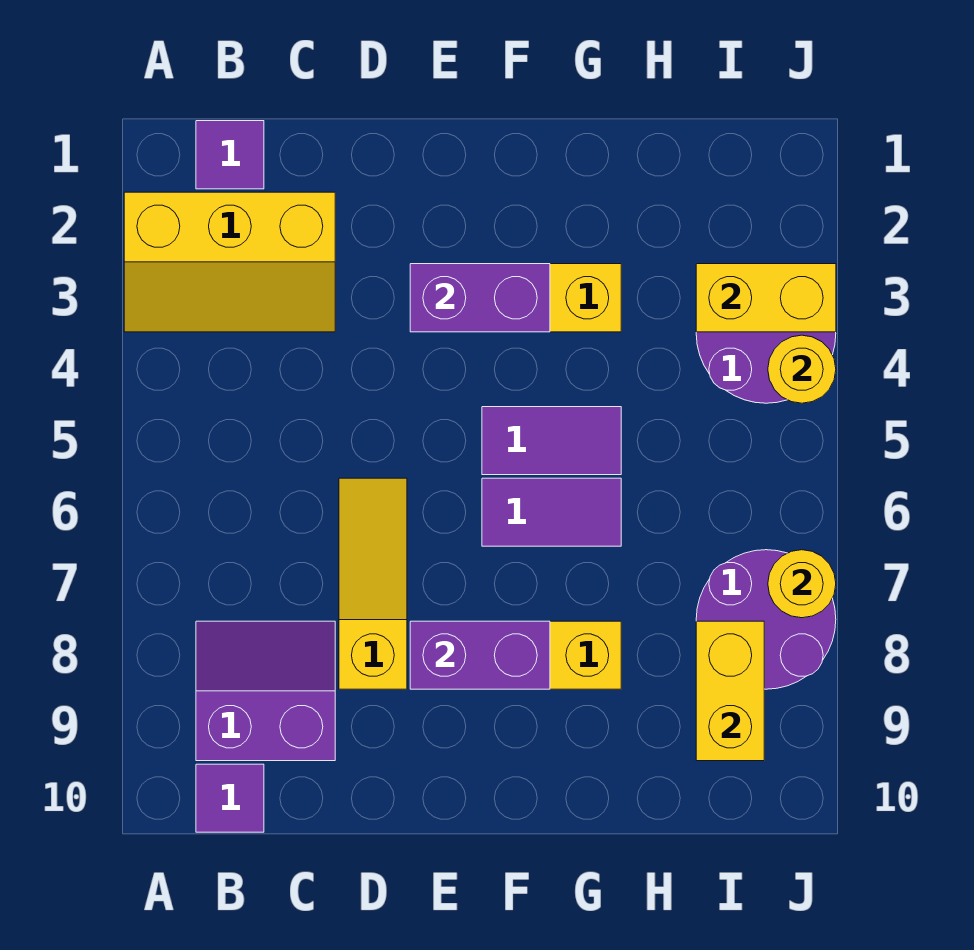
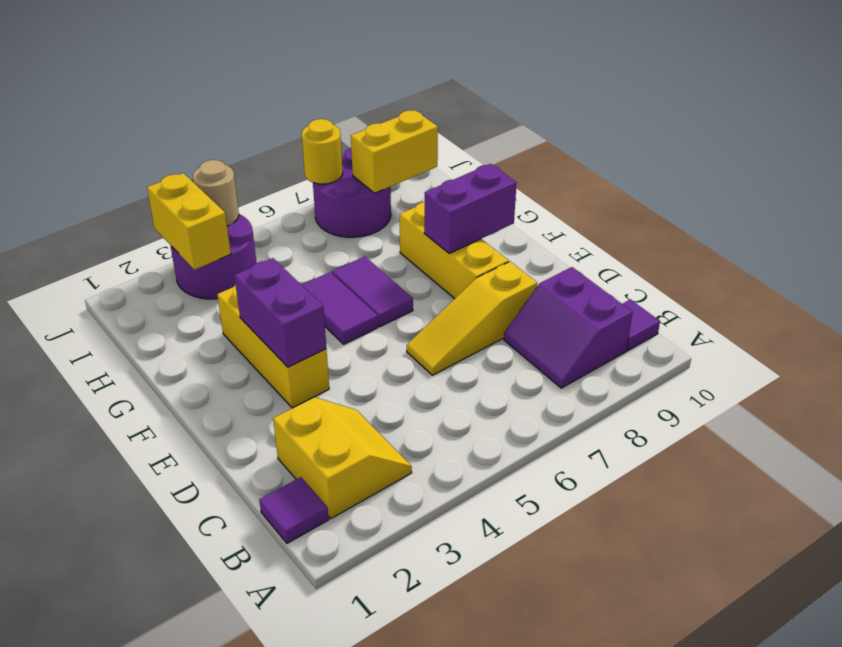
yellow slope A2:C3 level 1 top 2 -> yellow slope B2:C3 level 1 top 2
purple brick E8:F8 level 2 -> purple brick F8:F9 level 2
yellow round brick J4 level 2 -> tan round brick J4 level 2

